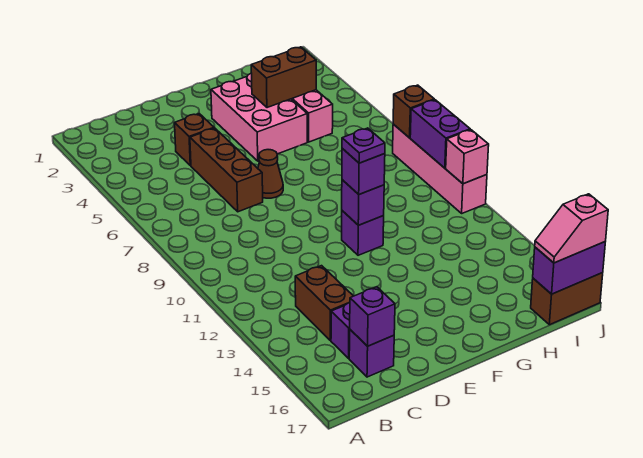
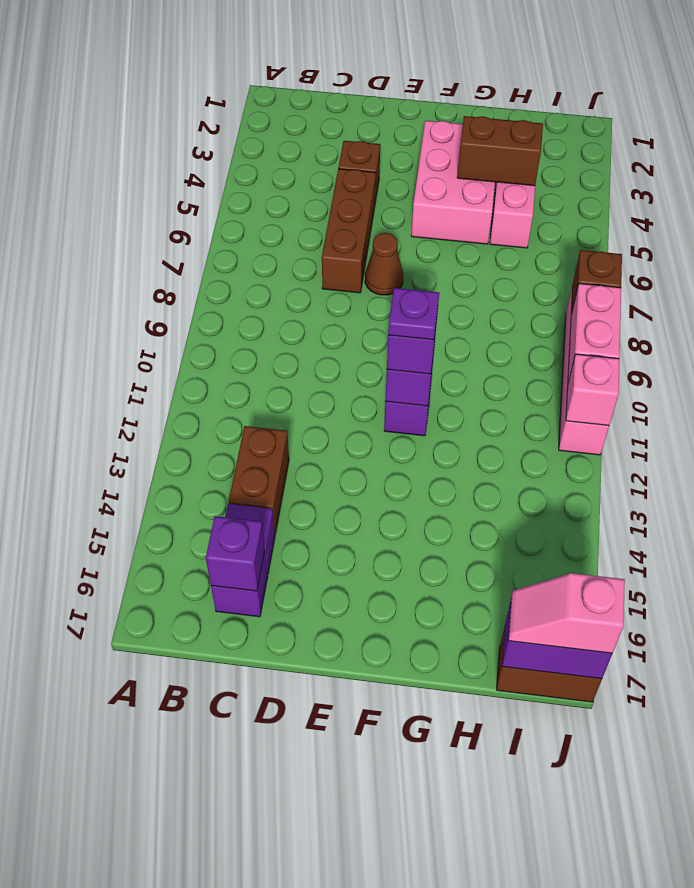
purple brick J9:J10 level 2 -> pink brick J9:J10 level 2

